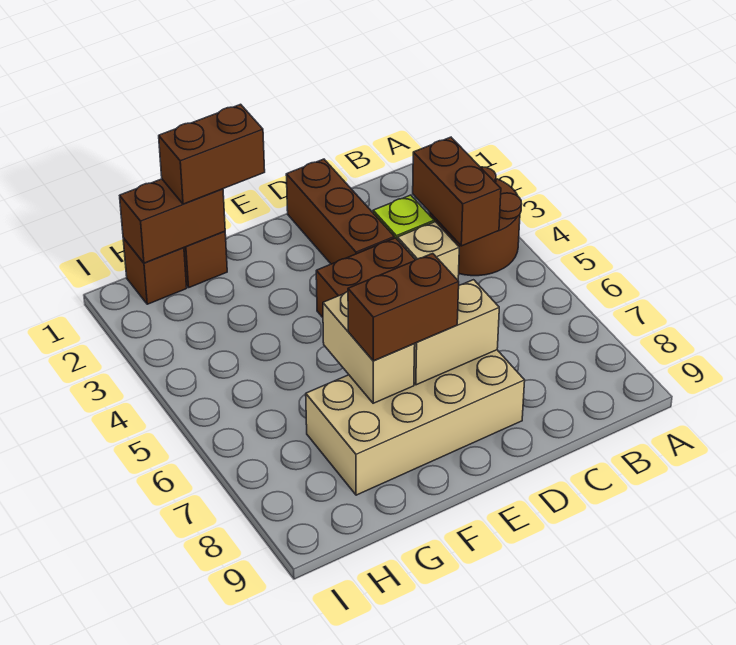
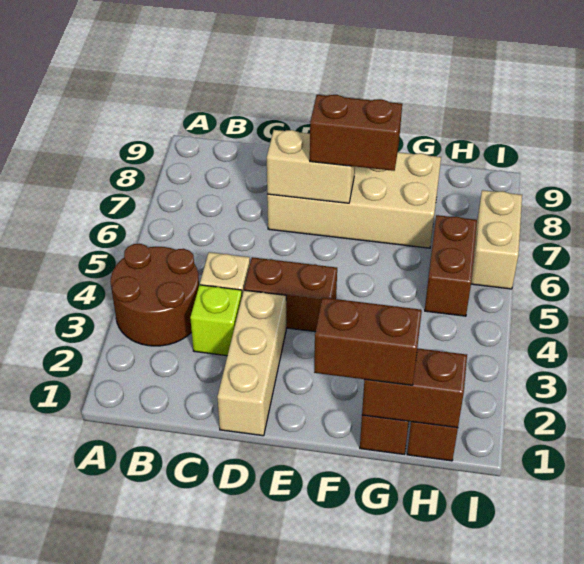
brown brick B3:B4 level 2 -> brown brick H5:H6 level 1
brown brick D1:D3 level 1 -> tan brick D1:D3 level 1
tan brick F6:F7 level 2 -> tan brick I6:I7 level 1

